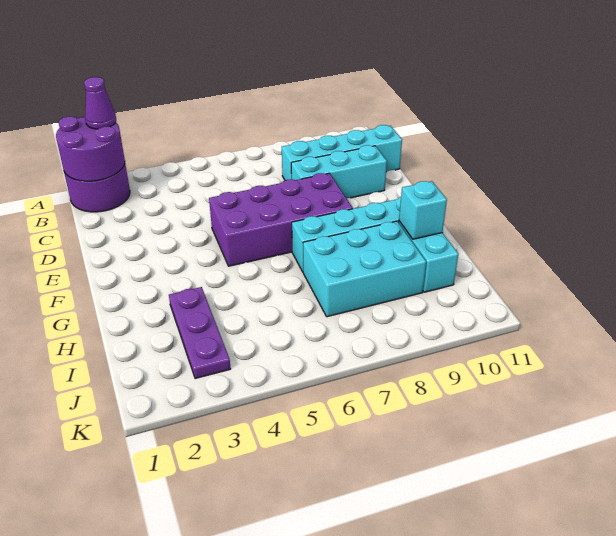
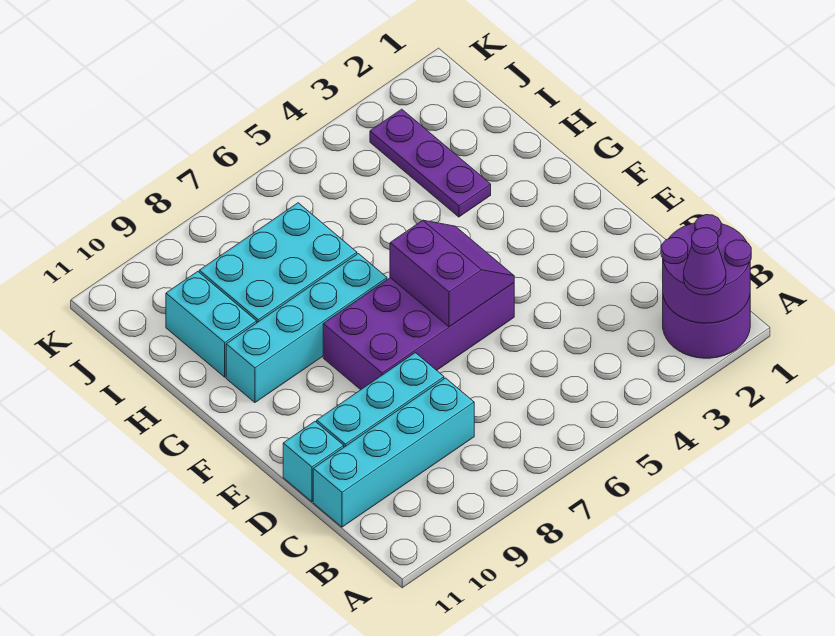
none -> purple slope E5:F6 level 2 top 6
cyan brick H10 level 2 -> cyan brick D11 level 1

